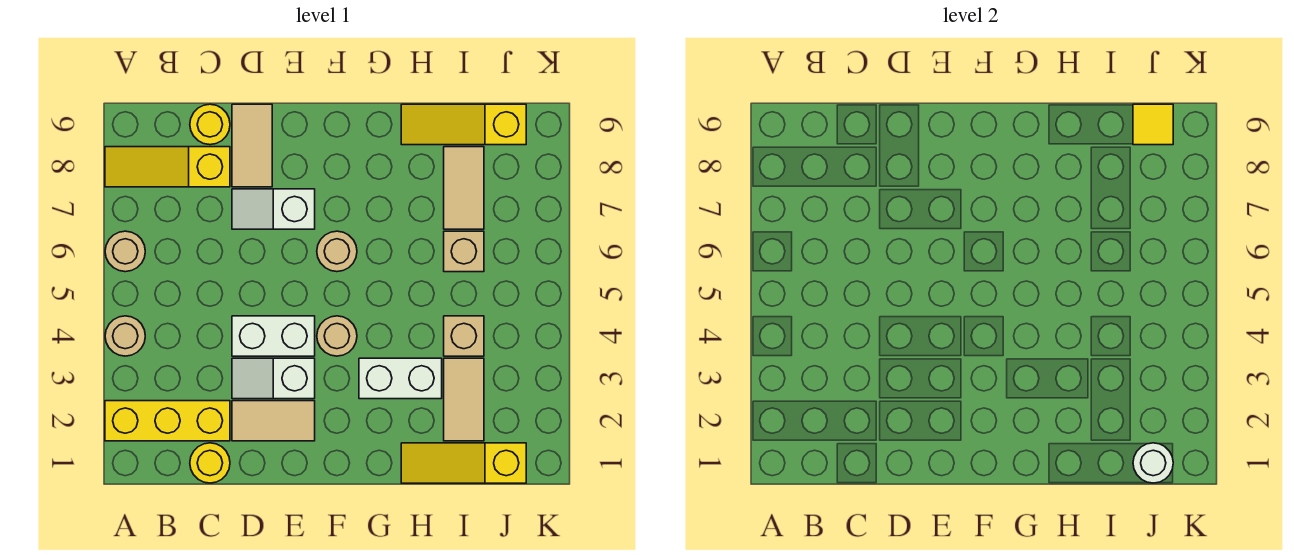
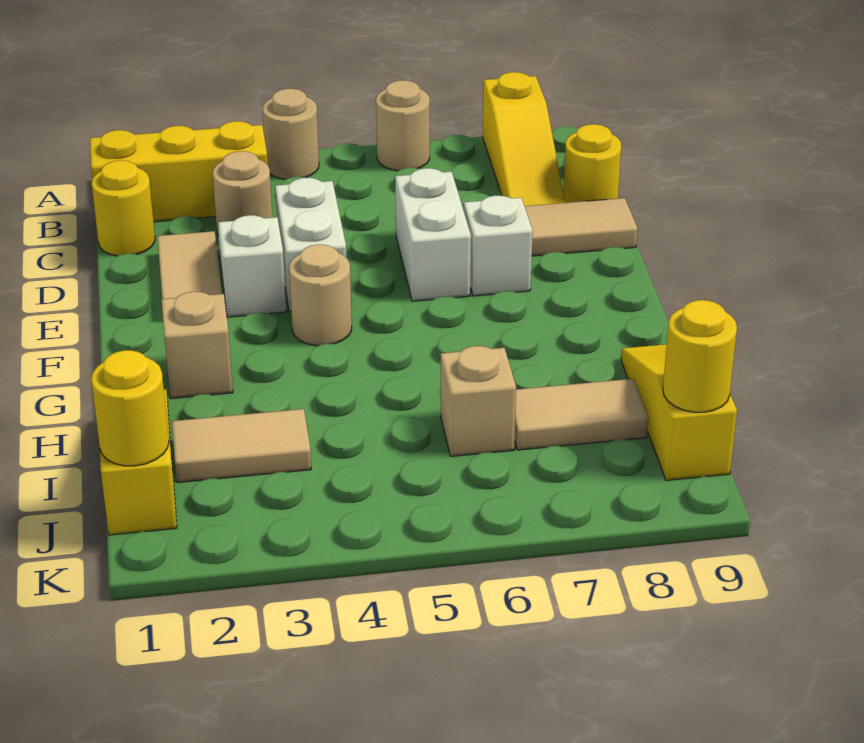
yellow brick A2:C2 level 1 -> yellow brick B1:B3 level 1
yellow slope A8:C8 level 1 top C -> yellow slope A8:C8 level 1 top A
tan round brick F6 level 1 -> tan round brick C3 level 1
white brick G3:H3 level 1 -> white brick D6:E6 level 1
tan brick I4 level 1 -> tan brick G2 level 1
white round brick J1 level 2 -> yellow round brick J1 level 2
yellow tile J9 level 2 -> yellow round brick J9 level 2

